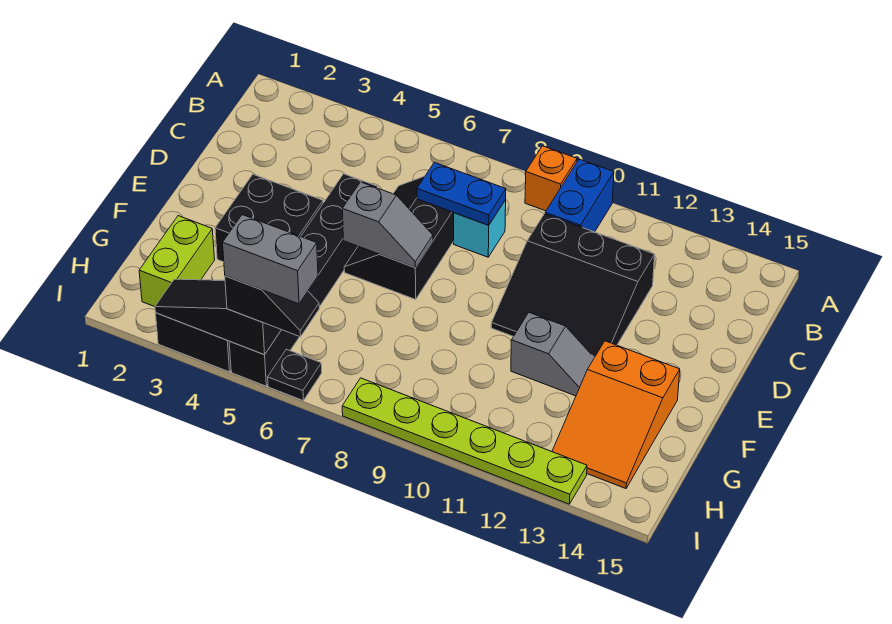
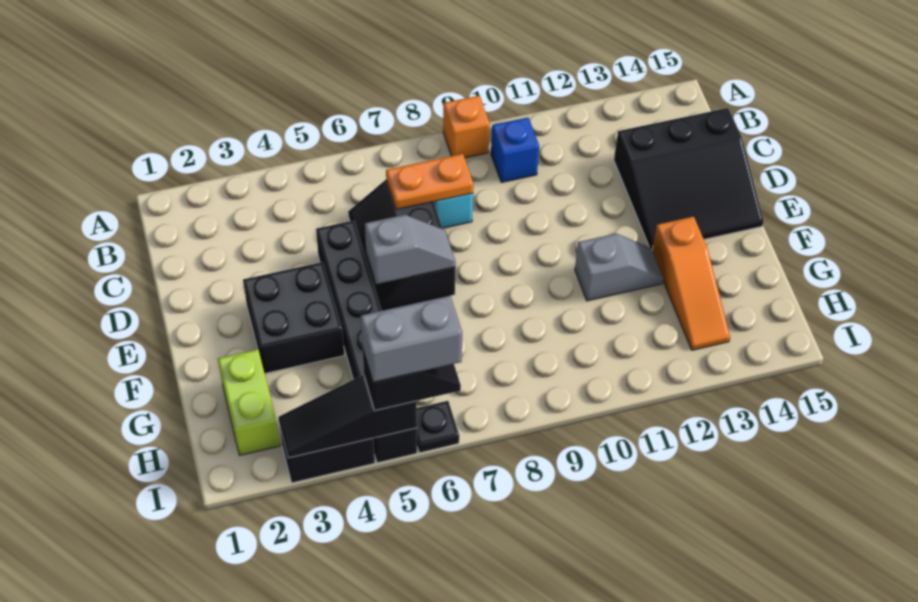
blue brick A10:B10 level 1 -> blue brick B10 level 1
blue plate C7:C8 level 2 -> orange plate C7:C8 level 2
black slope C10:E12 level 1 top C -> black slope C13:E15 level 1 top C
orange slope F13:H14 level 1 top F -> orange slope F13:H13 level 1 top F
lime plate I8:I13 level 1 -> none

